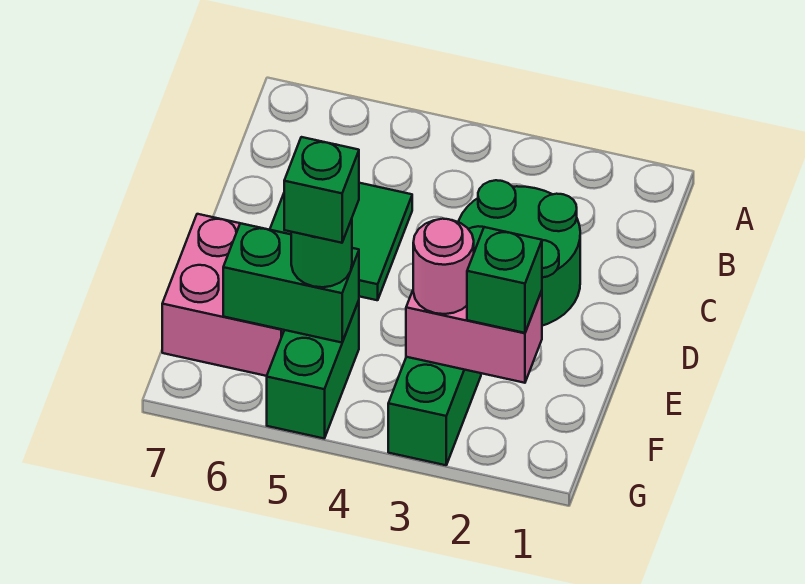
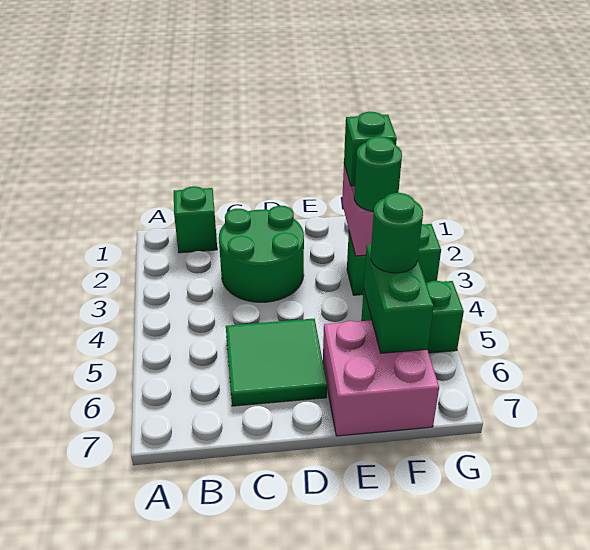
pink round brick F3 level 3 -> green round brick F3 level 3
green brick F5 level 4 -> green brick B1 level 1

